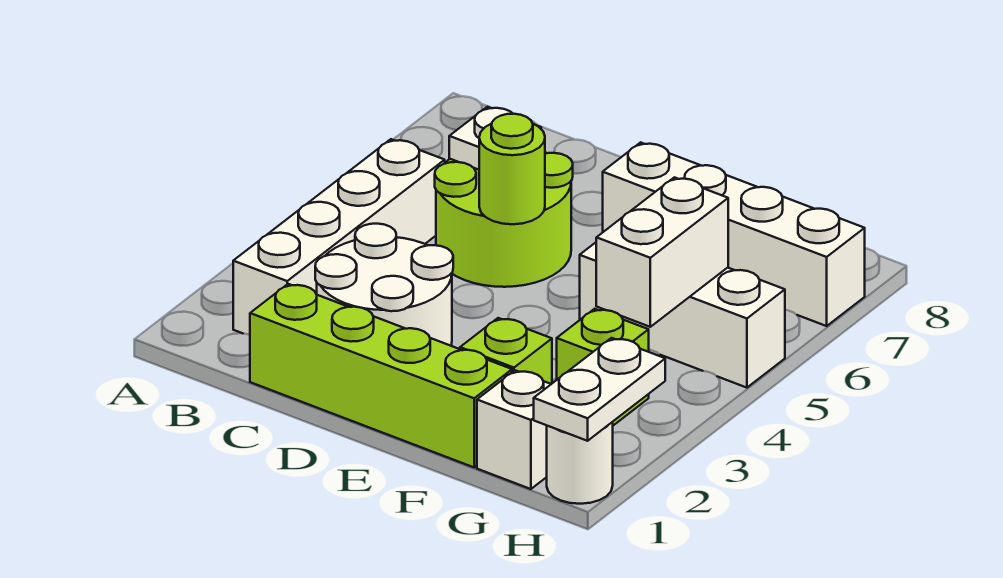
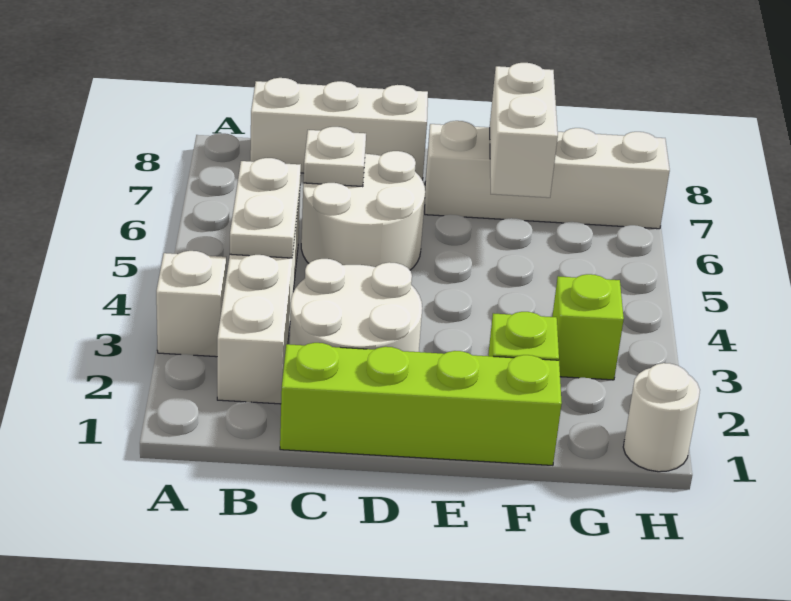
lime round brick C5:D6 level 1 -> white round brick C5:D6 level 1
lime round brick D5 level 2 -> none
white brick F5:H5 level 1 -> white brick B8:D8 level 1
white brick G1 level 1 -> white brick A3 level 1
white brick G4:G5 level 2 -> white brick F6:F7 level 2
white plate H1:H2 level 2 -> white plate B4:B5 level 2

